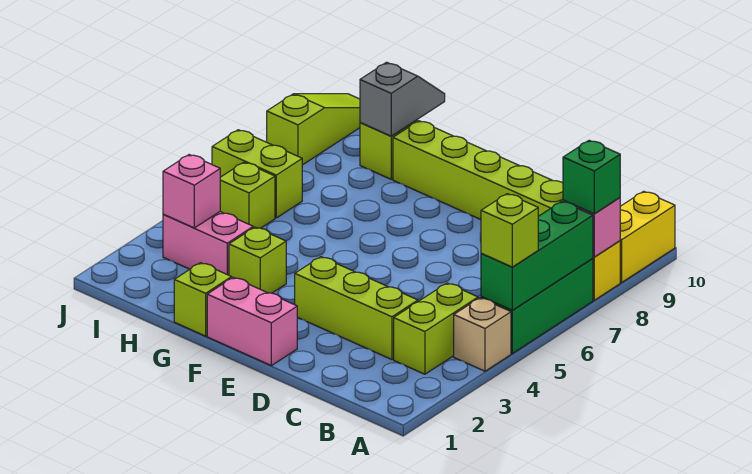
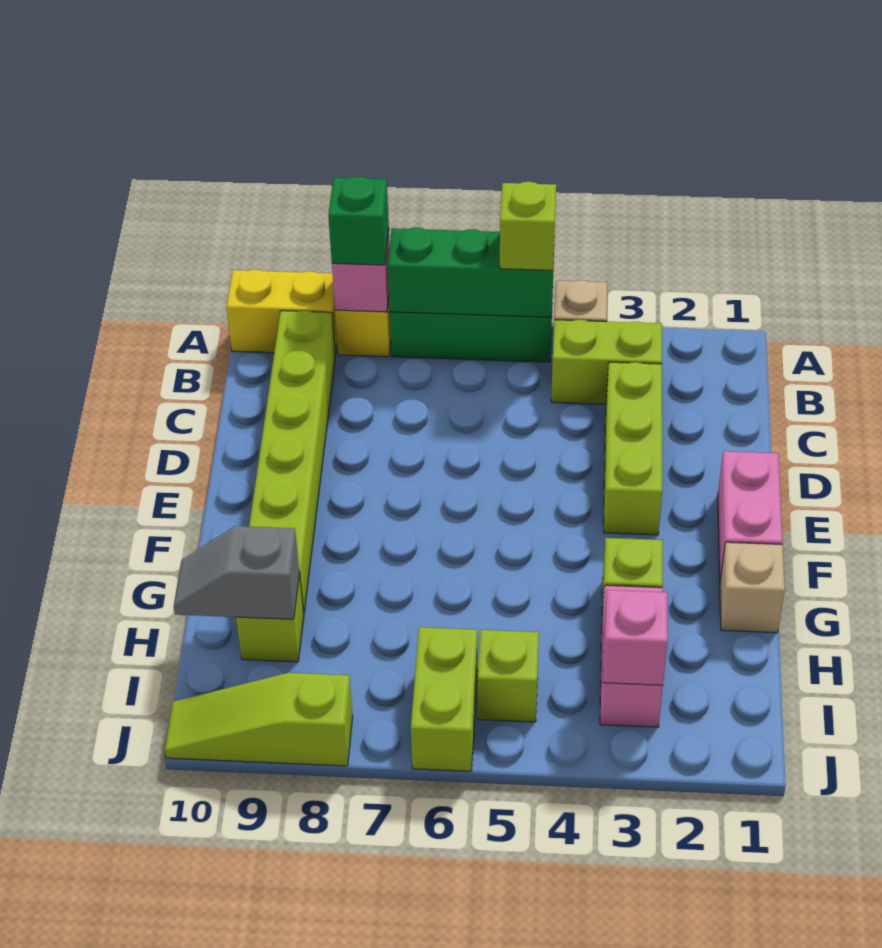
lime brick G1 level 1 -> tan brick G1 level 1

